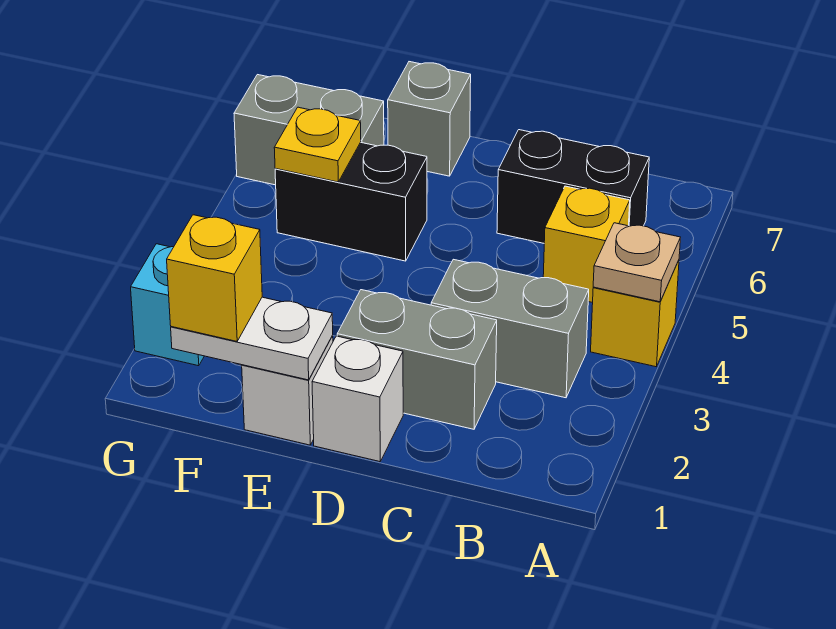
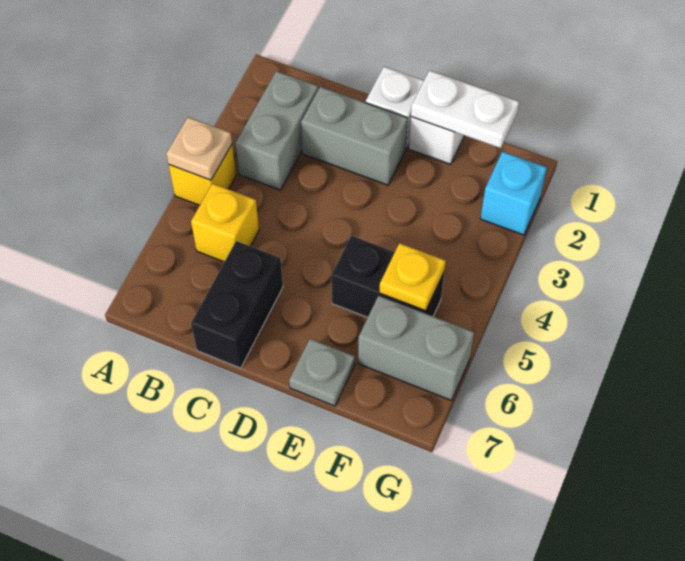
grey brick B3:C3 level 1 -> grey brick B2:B3 level 1
black brick B6:C6 level 1 -> black brick C6:C7 level 1
grey brick E7 level 1 -> grey plate E7 level 1
yellow brick F1 level 3 -> none

